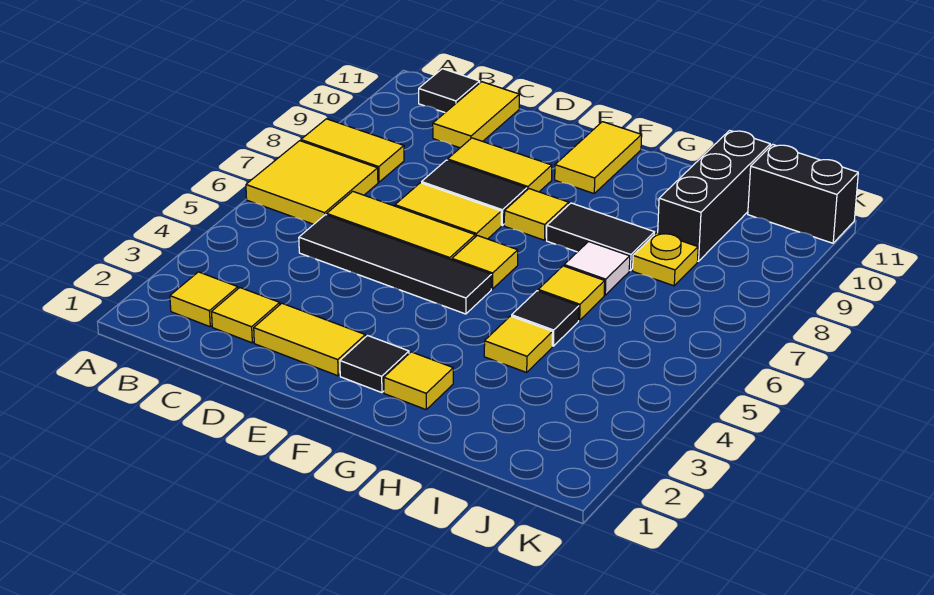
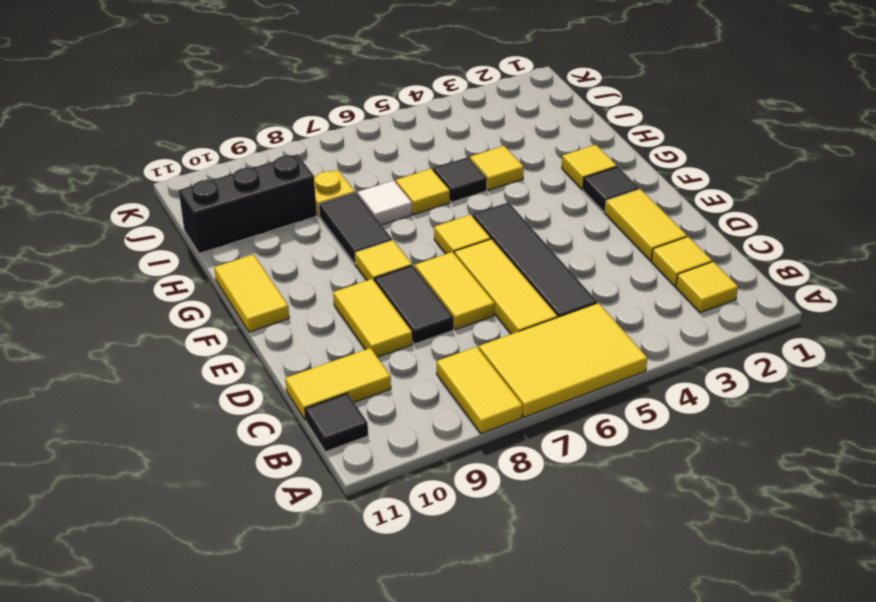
yellow tile A6:B7 level 1 -> yellow tile A5:B7 level 1
yellow tile F10:F11 level 1 -> yellow tile F11:G11 level 1
black brick J11:K11 level 1 -> none

